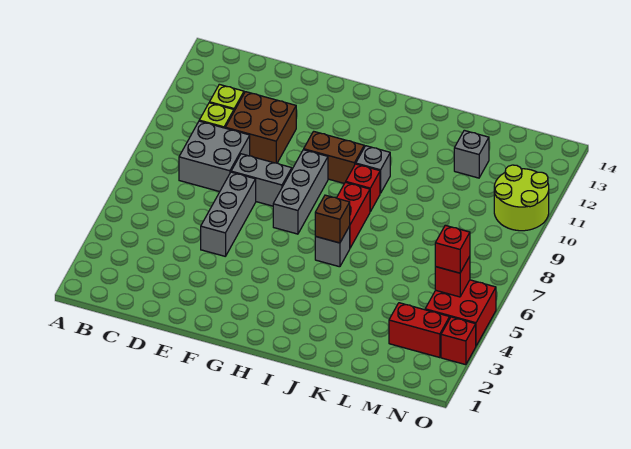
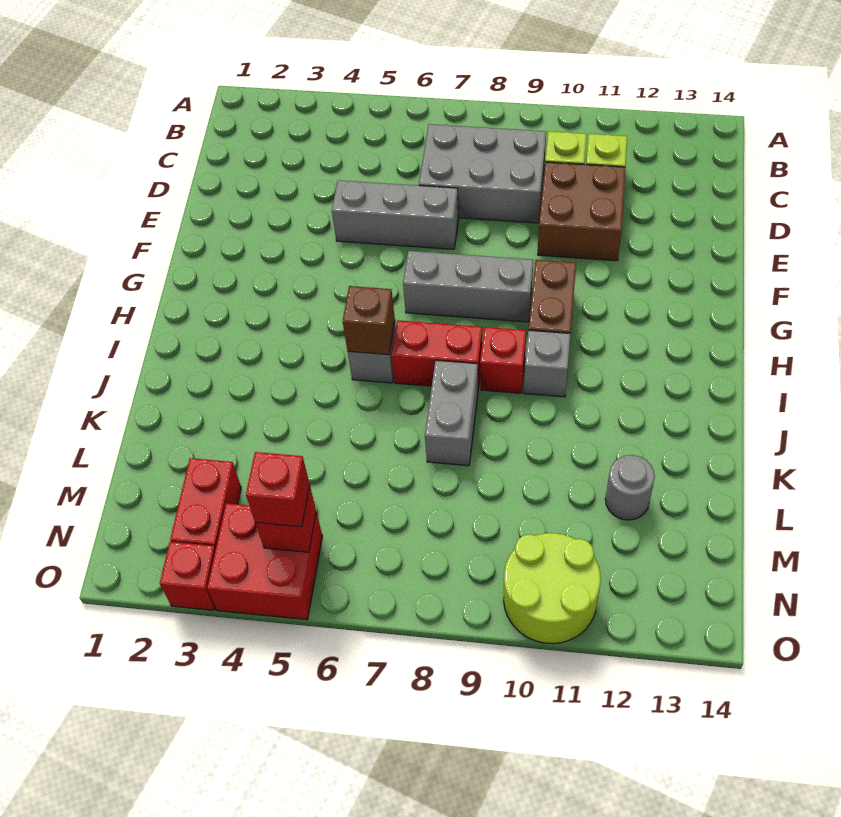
grey brick C8:D9 level 1 -> grey brick C7:D9 level 1
grey brick E8:F8 level 1 -> grey brick J8:K8 level 1
grey brick L12 level 1 -> grey round brick L12 level 1

